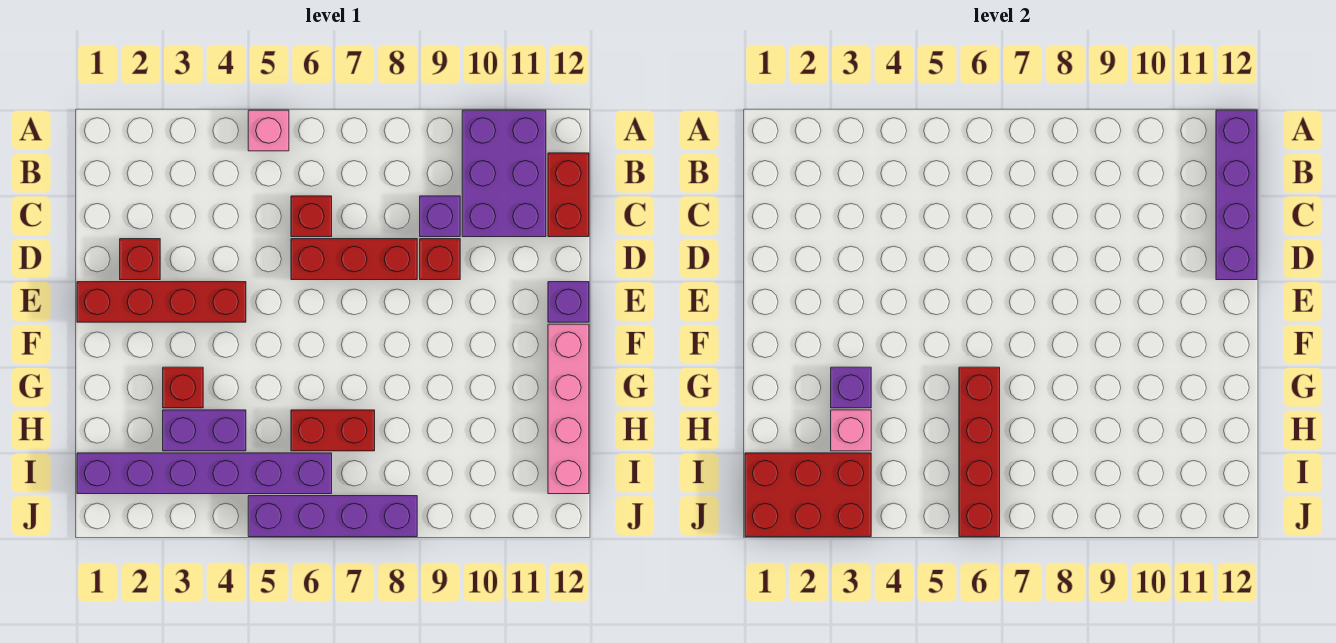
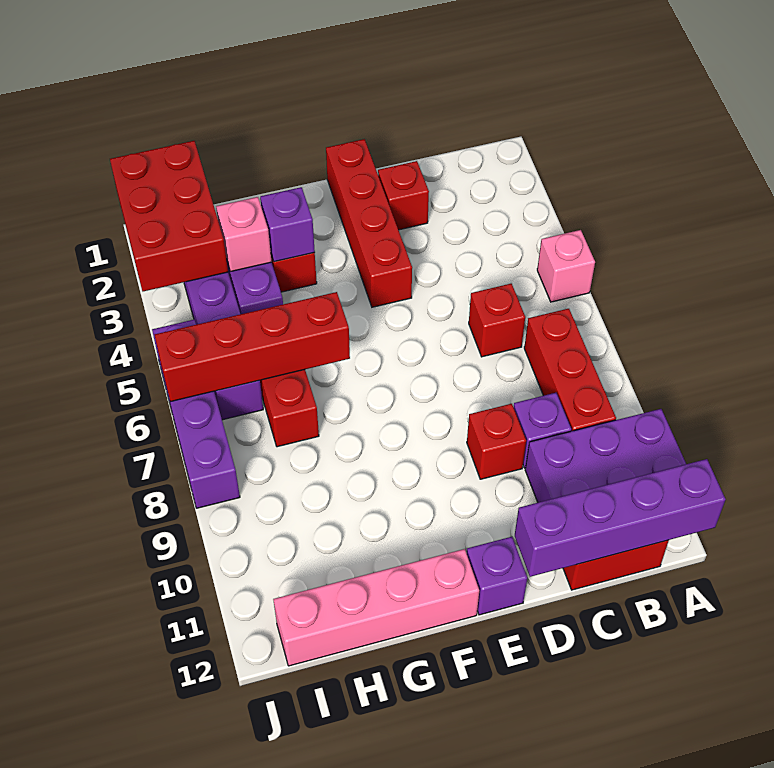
red brick D6:D8 level 1 -> red brick B7:B9 level 1

